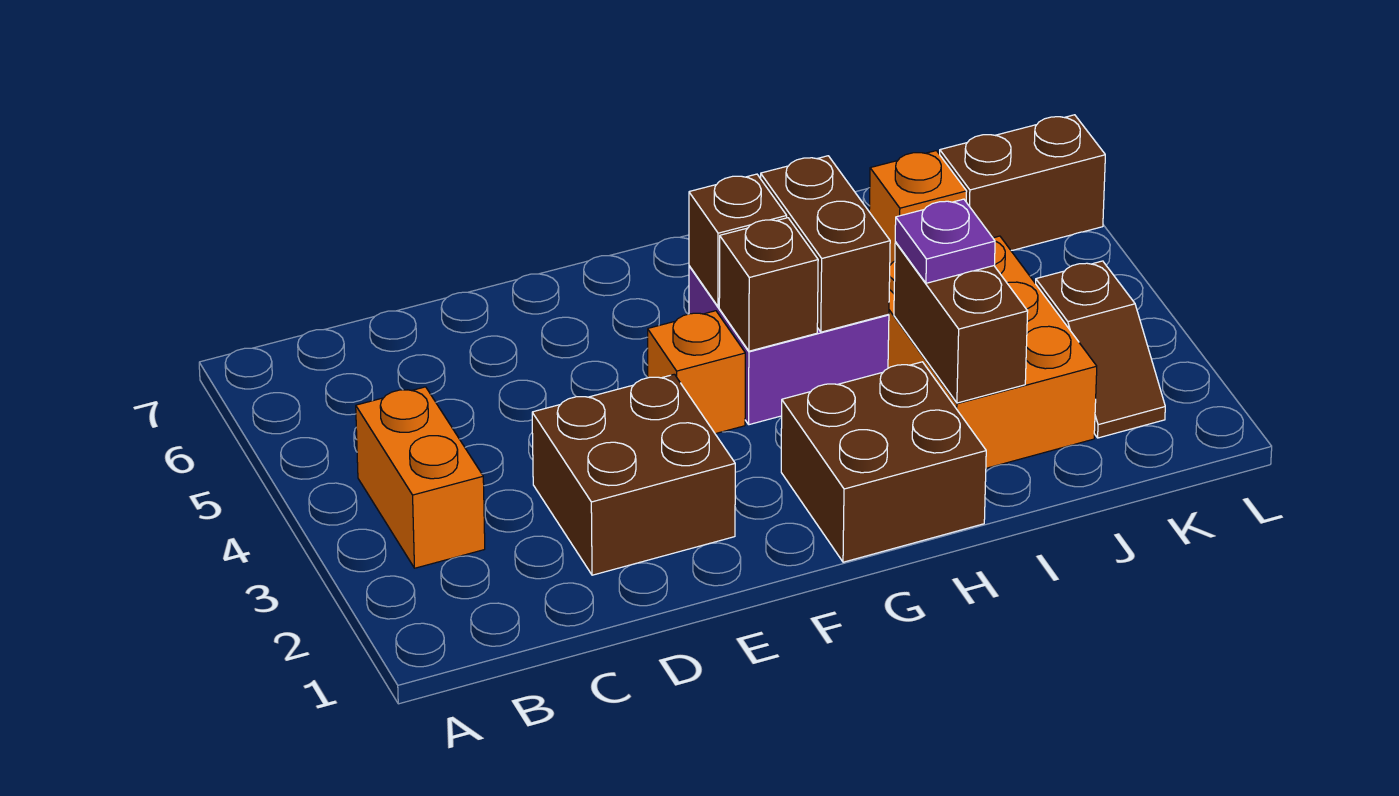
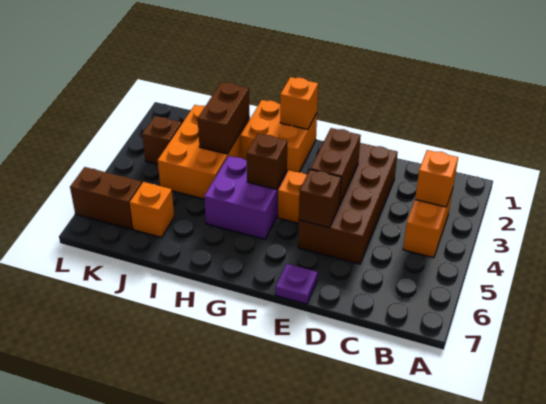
none -> orange brick B3 level 2
brown brick D2:E3 level 1 -> brown brick D2:E5 level 1
brown brick G1:H2 level 1 -> orange brick G1:H2 level 1
none -> orange brick G1 level 2
brown brick G5 level 2 -> brown brick E5 level 2
brown brick H4:H5 level 2 -> brown brick E3:E4 level 2
purple plate I3 level 3 -> purple plate E7 level 1

